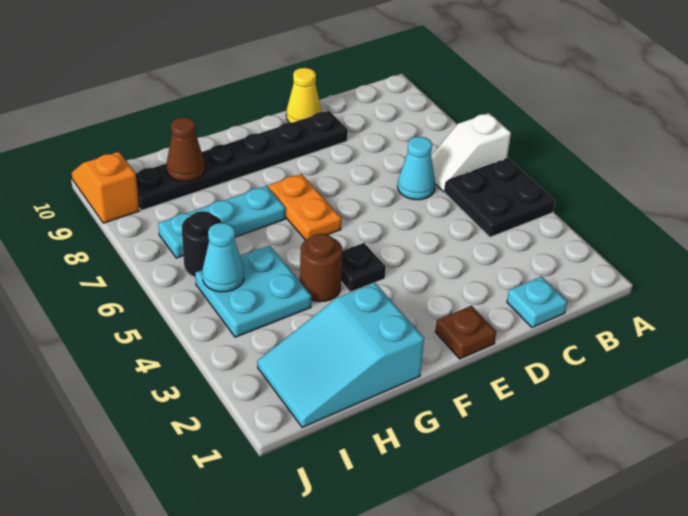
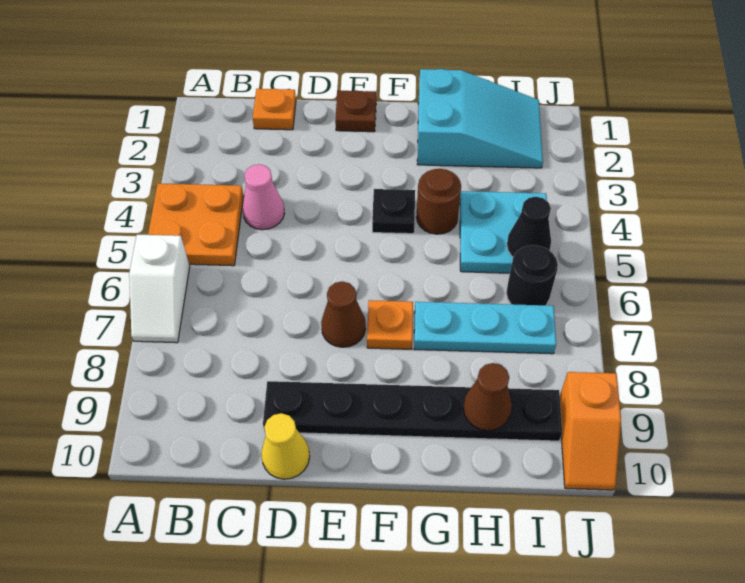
black plate A4:B5 level 1 -> orange plate A4:B5 level 1
white slope A6:B6 level 1 top A -> white slope A6:A7 level 1 top 6
cyan plate C1 level 1 -> orange plate C1 level 1
none -> pink cone C4 level 1
cyan cone C6 level 1 -> none
none -> brown cone E7 level 1
orange plate F6:F7 level 1 -> orange plate F7 level 1
cyan cone I5 level 2 -> black cone I5 level 2

